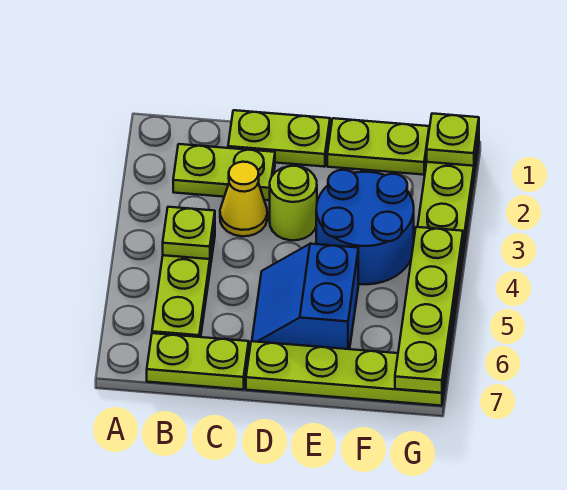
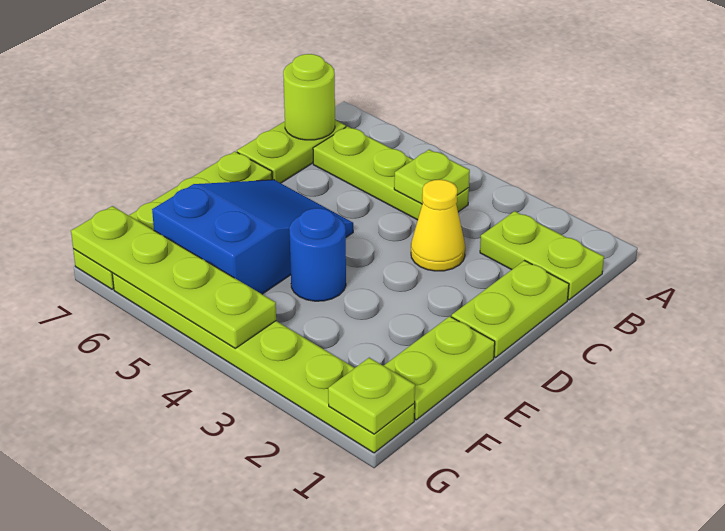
lime plate B2:C2 level 1 -> lime plate B1:B2 level 1
lime round brick D3 level 1 -> lime round brick B7 level 2
blue slope D5:E6 level 1 top E -> blue slope D5:F6 level 1 top F
blue round brick E3:F4 level 1 -> blue round brick E4 level 1

